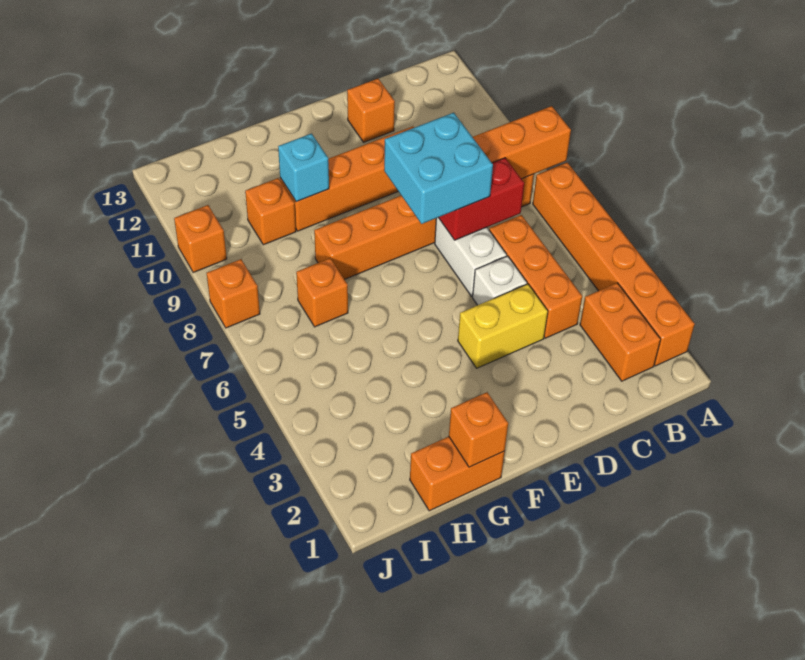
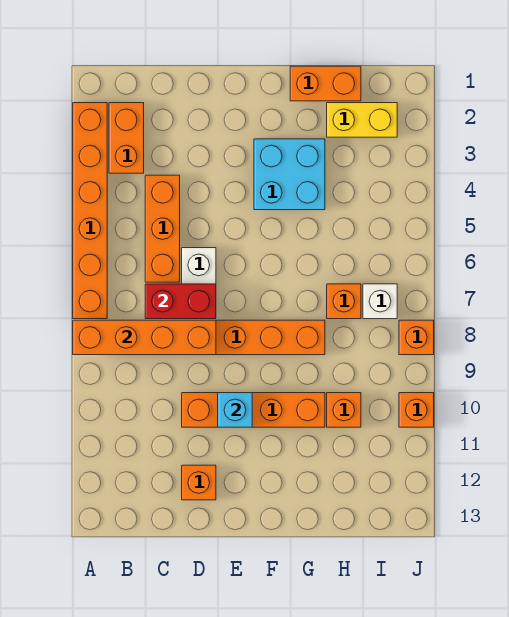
yellow brick D4:E4 level 1 -> yellow brick H2:I2 level 1
white brick D5 level 1 -> white brick I7 level 1
cyan brick D7:E8 level 3 -> cyan brick F3:G4 level 1
orange brick G1 level 2 -> none
cyan brick G10 level 2 -> cyan brick E10 level 2

